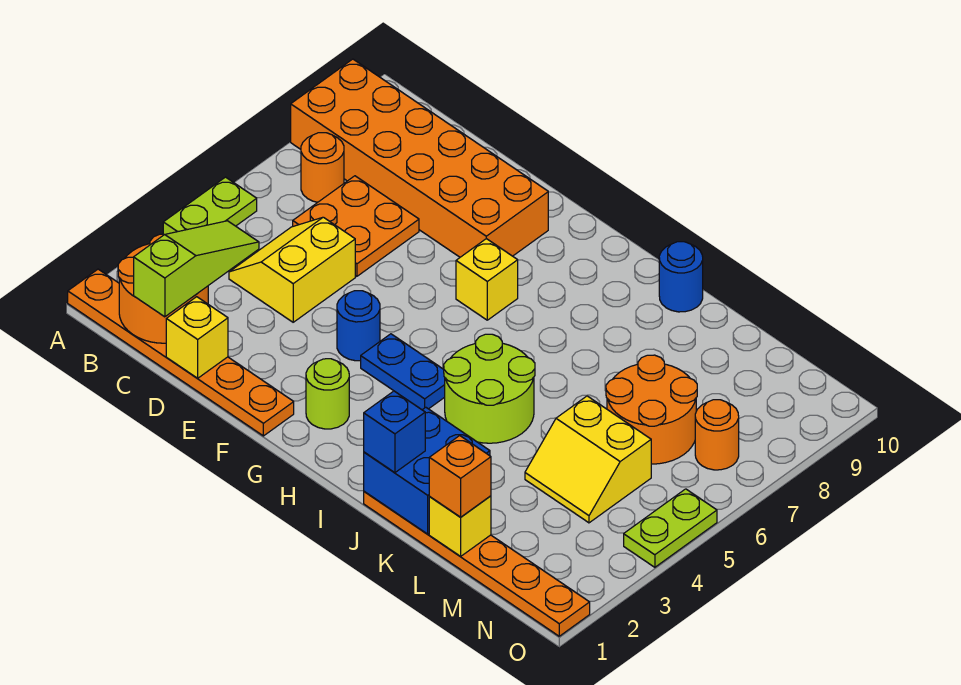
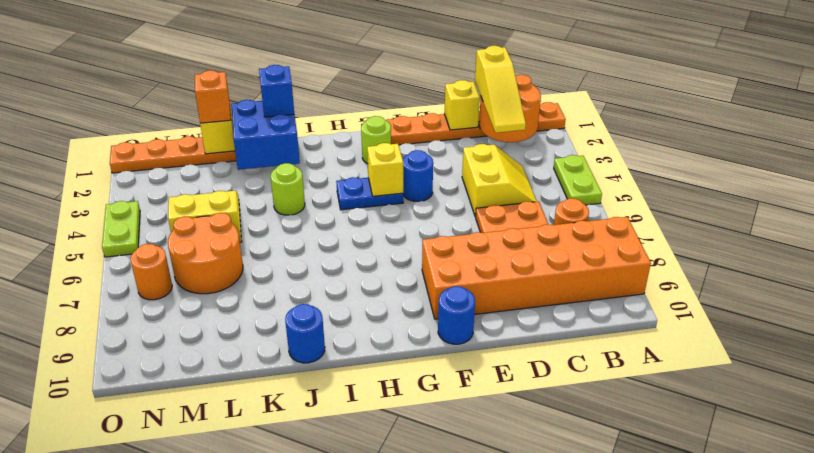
lime slope C1:C3 level 3 top 1 -> yellow slope C1:C3 level 3 top 1
none -> blue round brick F10 level 1
yellow brick G7 level 1 -> yellow brick G4 level 2
lime round brick I4:J5 level 1 -> lime round brick J4 level 1

